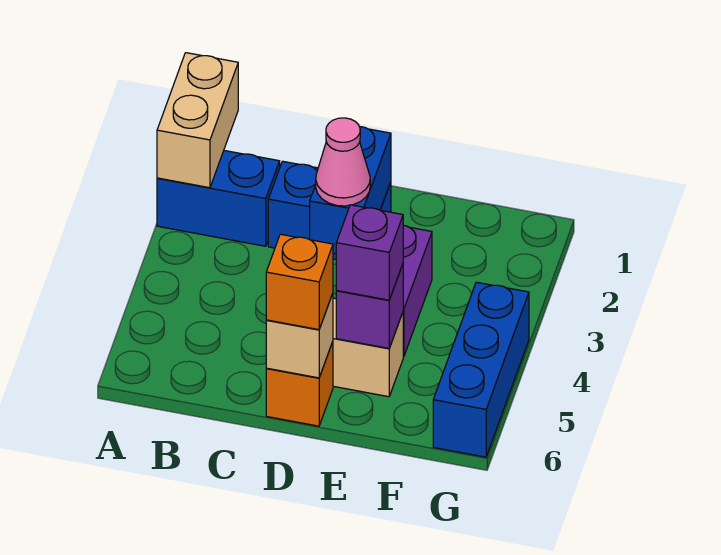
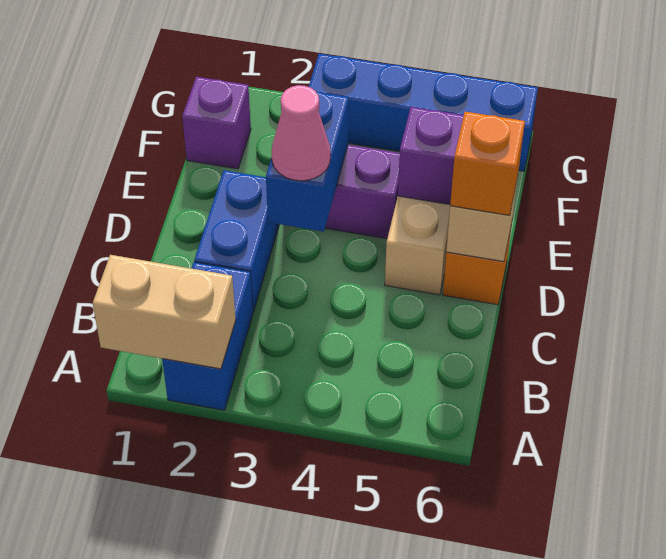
blue brick D2:D3 level 2 -> blue brick D3:E3 level 2
purple brick E5 level 3 -> purple brick F1 level 1
blue brick G4:G6 level 1 -> blue brick G3:G6 level 1

